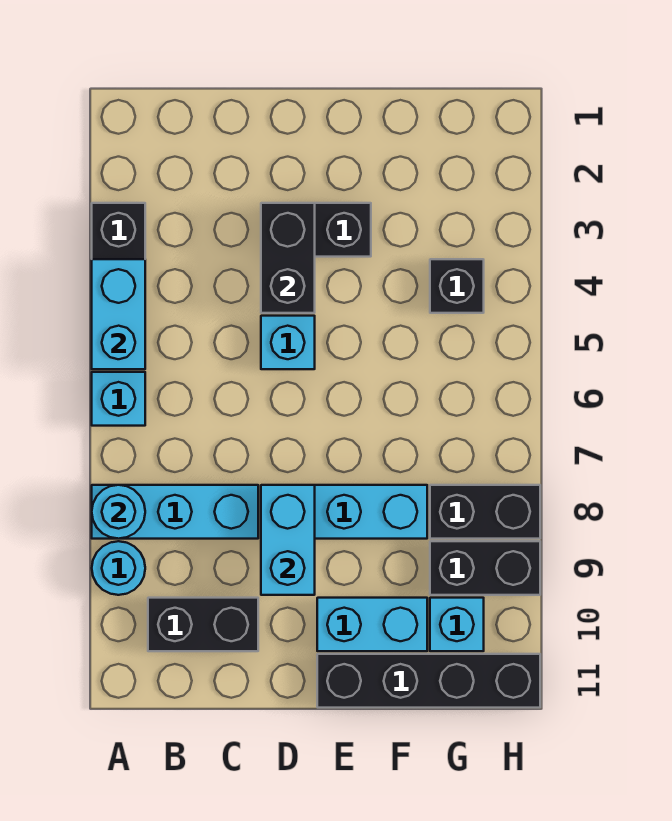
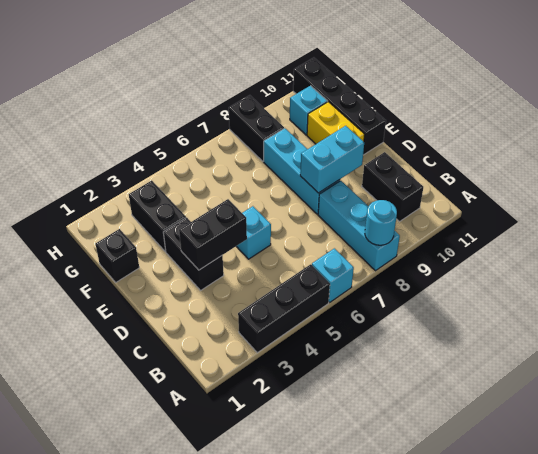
cyan brick A4:A5 level 2 -> none
cyan round brick A9 level 1 -> none
cyan brick E10:F10 level 1 -> yellow brick E10:F10 level 1
black brick G4 level 1 -> black brick F1 level 1
black brick G9:H9 level 1 -> black brick F3:G3 level 1

